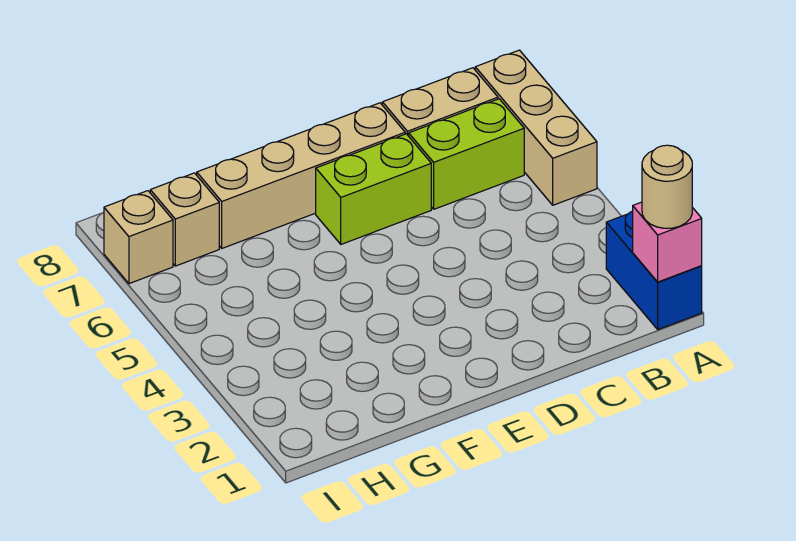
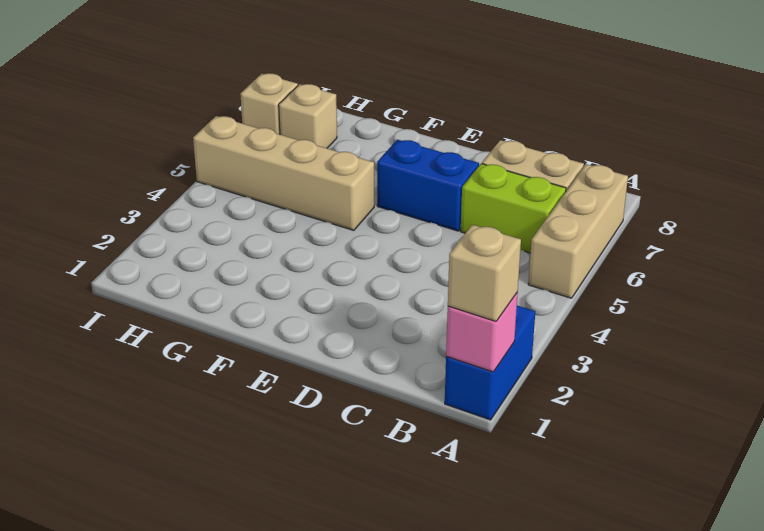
tan round brick A1 level 3 -> tan brick A1 level 3
lime brick D6:E6 level 1 -> blue brick D6:E6 level 1
tan brick D7:G7 level 1 -> tan brick F5:I5 level 1

